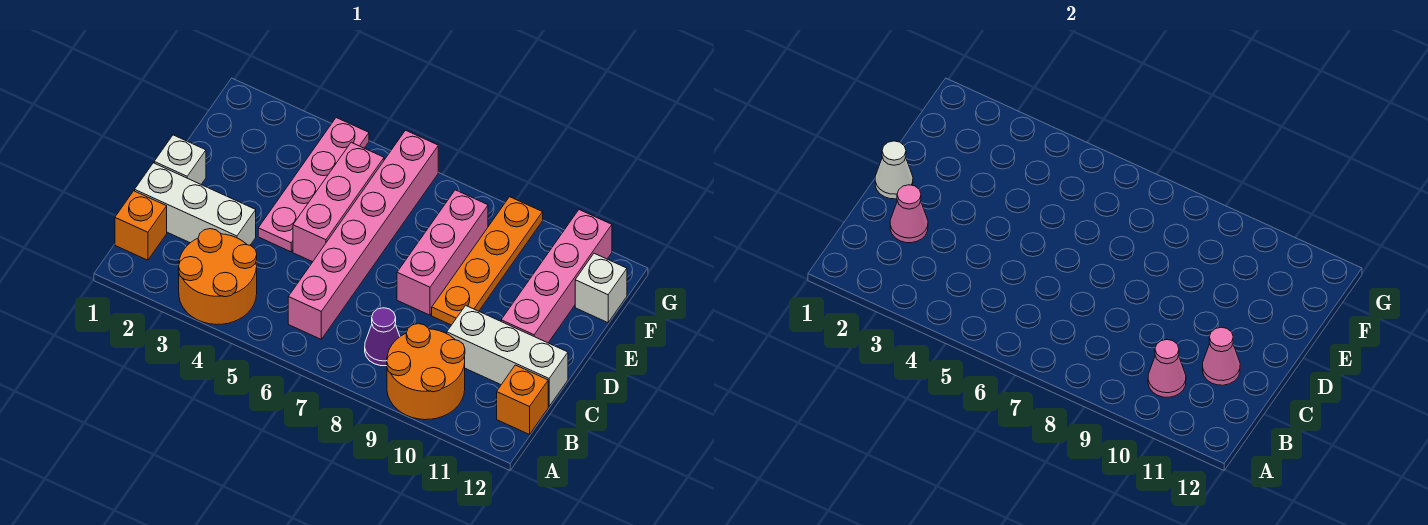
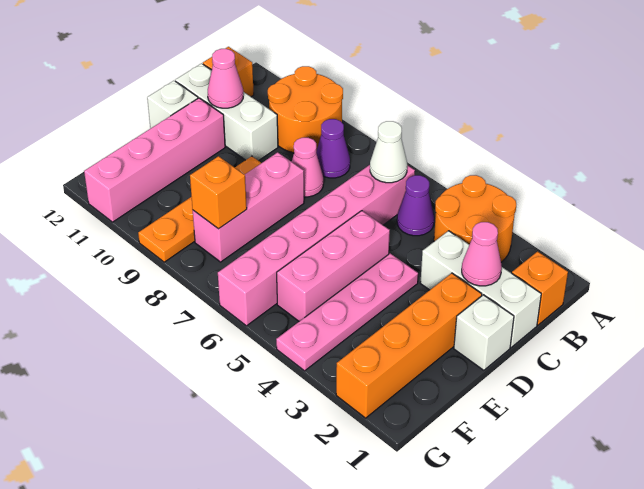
none -> purple cone B5 level 1
pink cone B10 level 2 -> pink cone C8 level 1
white cone D1 level 2 -> white cone B6 level 2
none -> orange brick D2:G2 level 1
none -> orange brick F8 level 2
white brick F12 level 1 -> white brick D12 level 1

